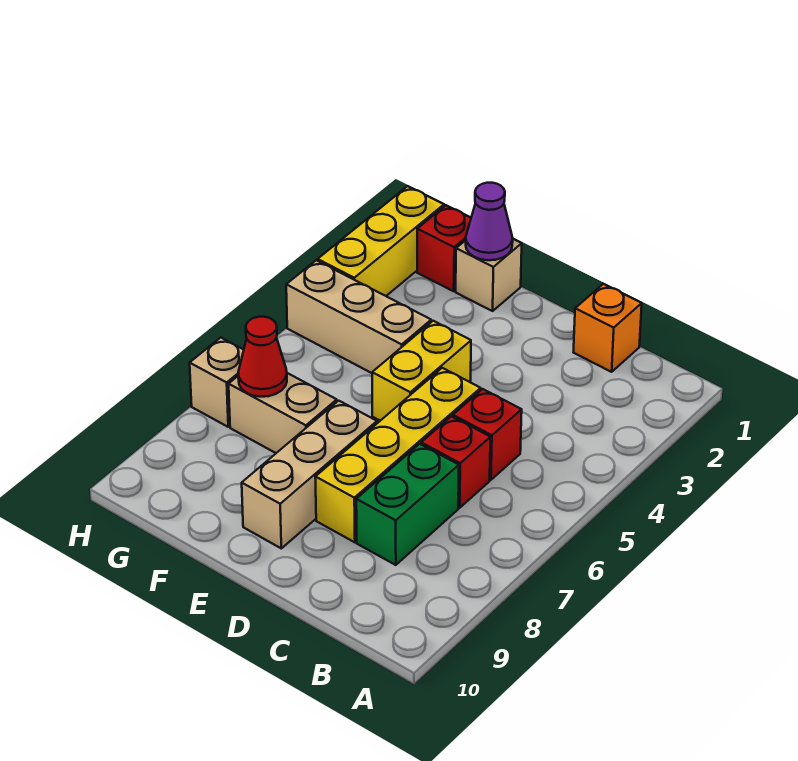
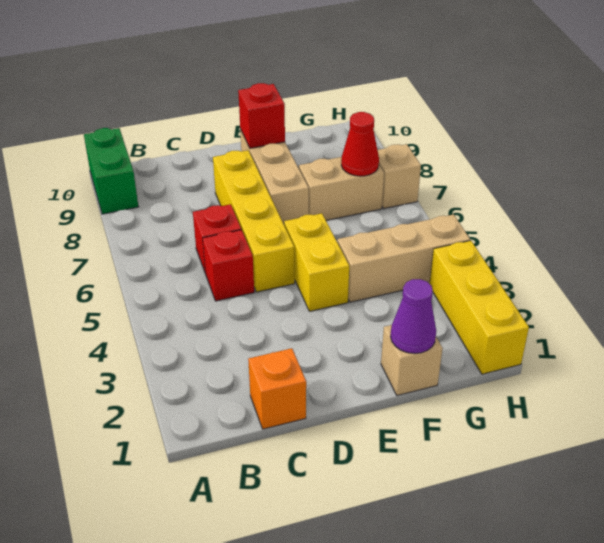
green brick C7:C8 level 1 -> green brick A9:A10 level 1
red brick G1 level 1 -> red brick E9 level 2

